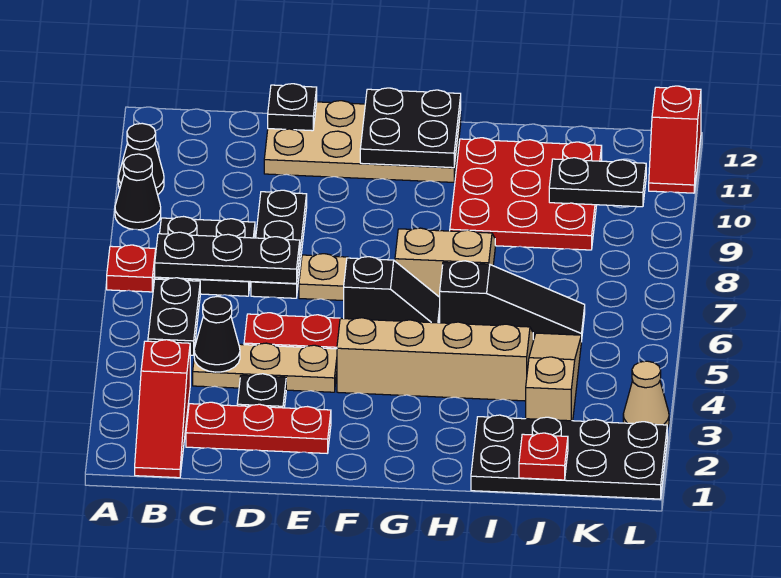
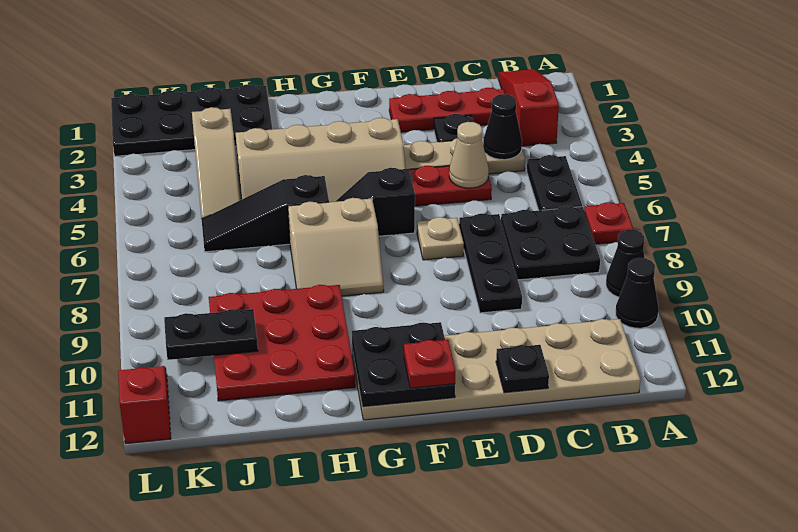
black plate B7:D7 level 2 -> none
tan plate D11:G12 level 1 -> tan plate B11:G12 level 1
red plate J1 level 2 -> red plate F12 level 3
tan cone L3 level 1 -> tan cone D5 level 2

